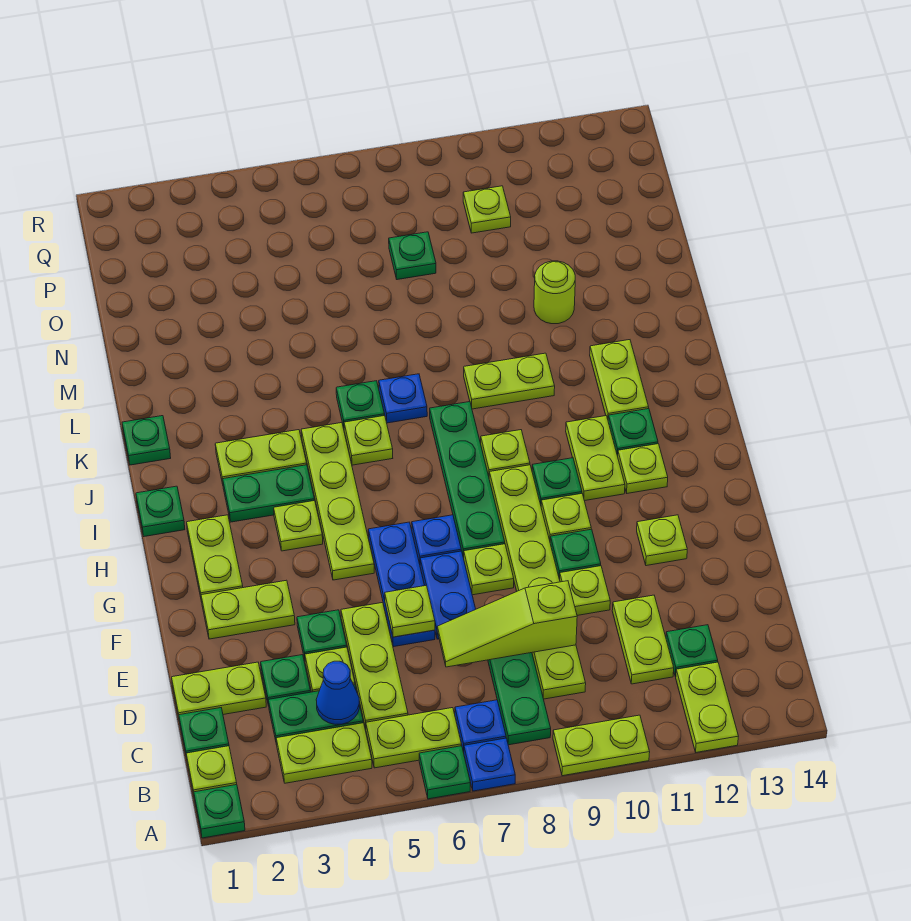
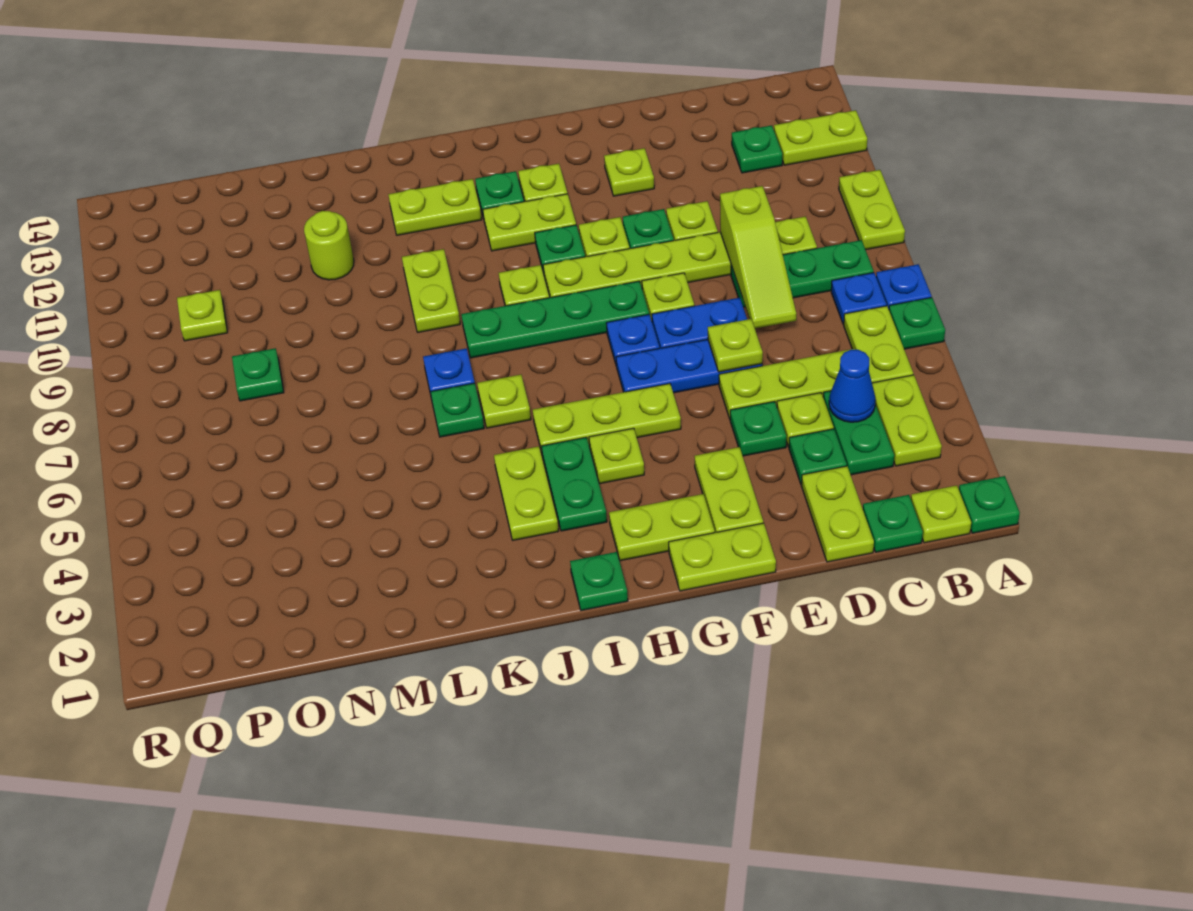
lime plate C11:D11 level 1 -> lime plate F1:G1 level 1
lime plate G5:J5 level 1 -> lime plate G5:I5 level 1
green plate K1 level 1 -> none

